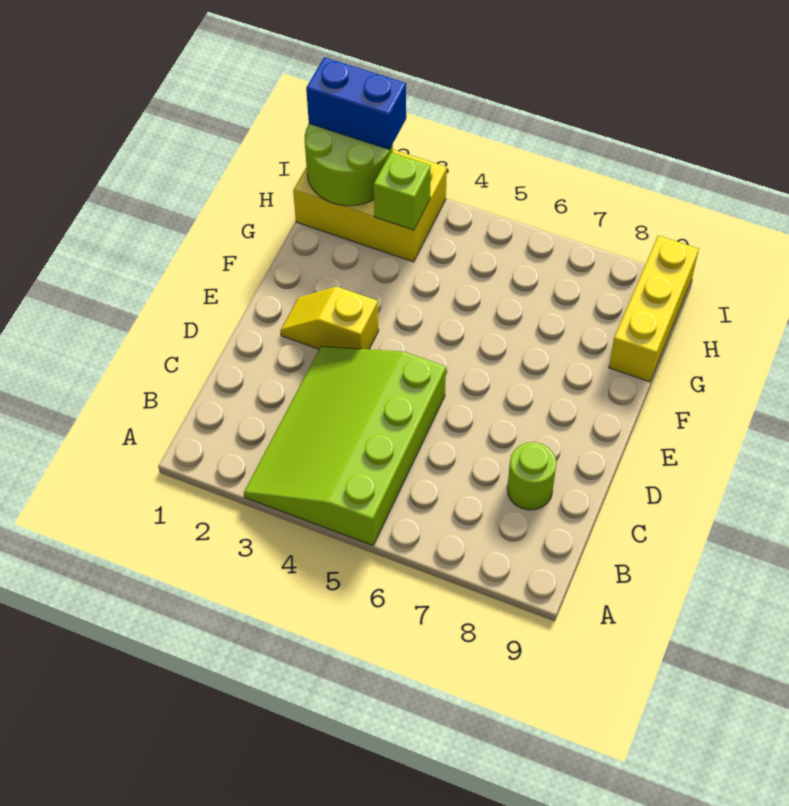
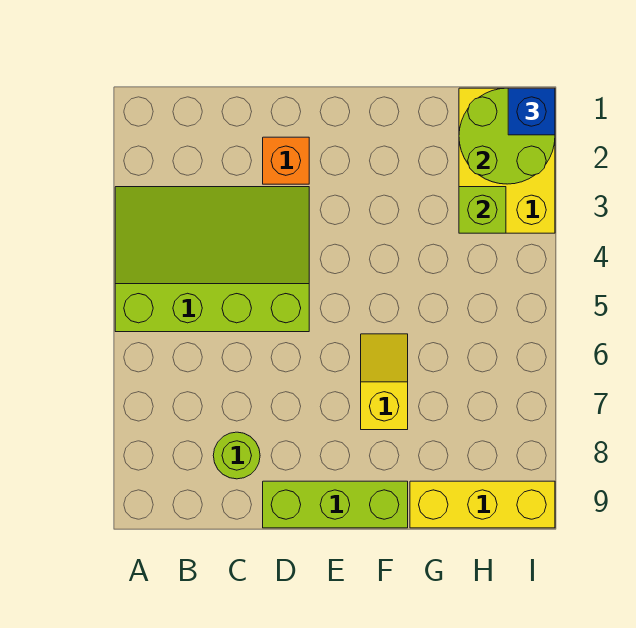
none -> orange brick D2 level 1
none -> lime brick D9:F9 level 1
yellow slope E2:E3 level 1 top 3 -> yellow slope F6:F7 level 1 top 7
blue brick I1:I2 level 3 -> blue brick I1 level 3

